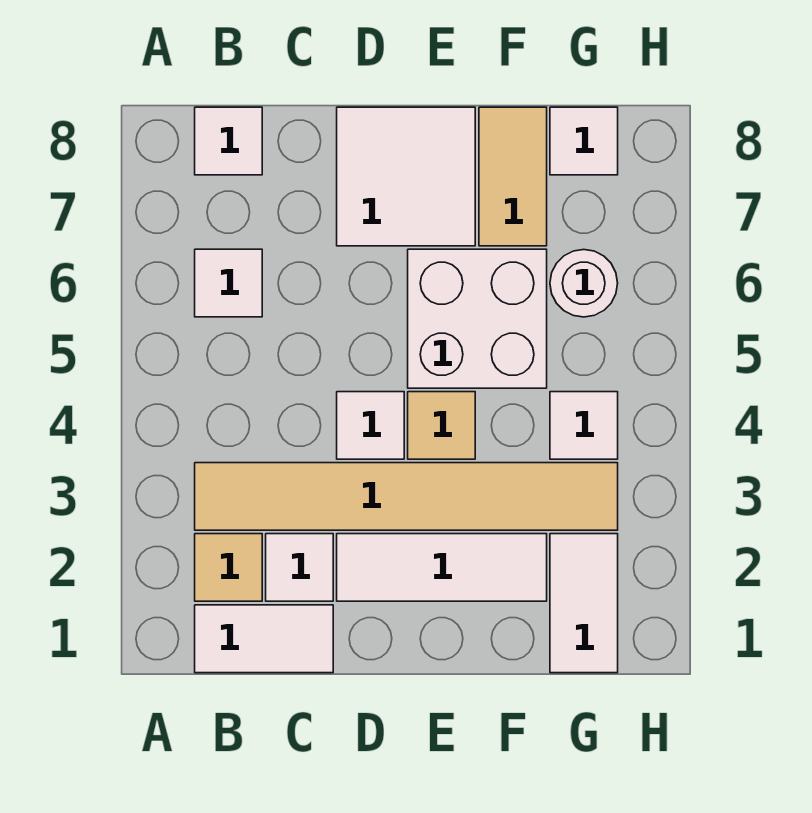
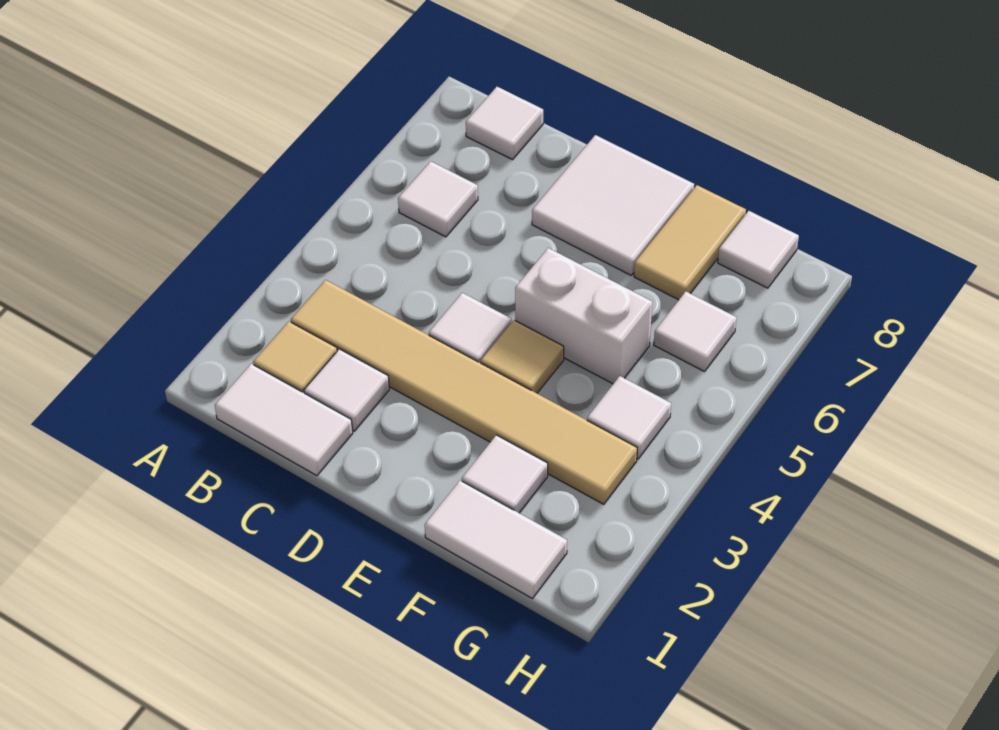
white tile D2:F2 level 1 -> white tile F2 level 1
white brick E5:F6 level 1 -> white brick E5:F5 level 1
white tile G1:G2 level 1 -> white tile F1:G1 level 1
white round brick G6 level 1 -> white tile G6 level 1

